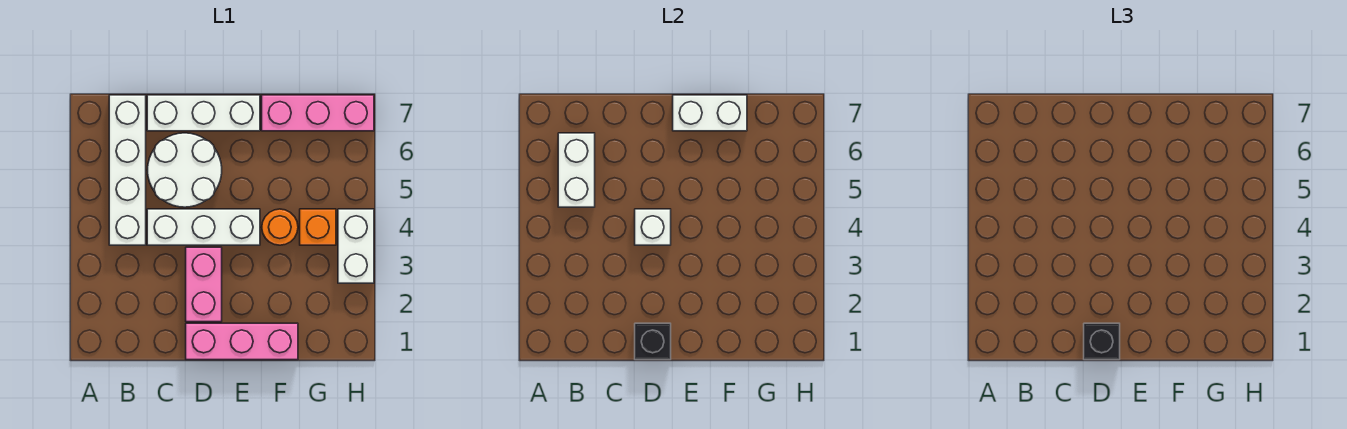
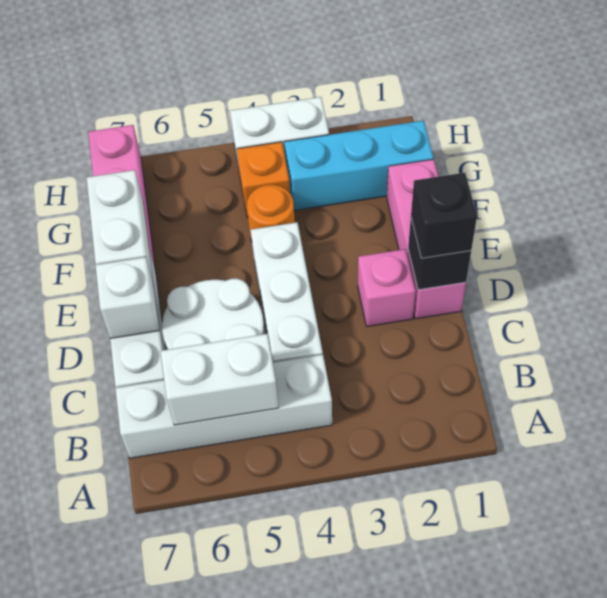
pink brick D2:D3 level 1 -> pink brick D2 level 1
white brick D4 level 2 -> white brick D7 level 2
none -> cyan brick G1:G3 level 1

